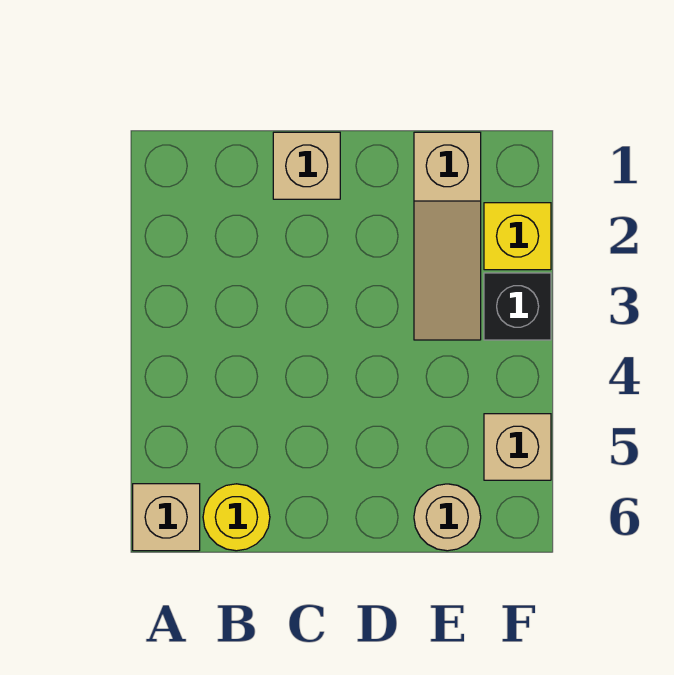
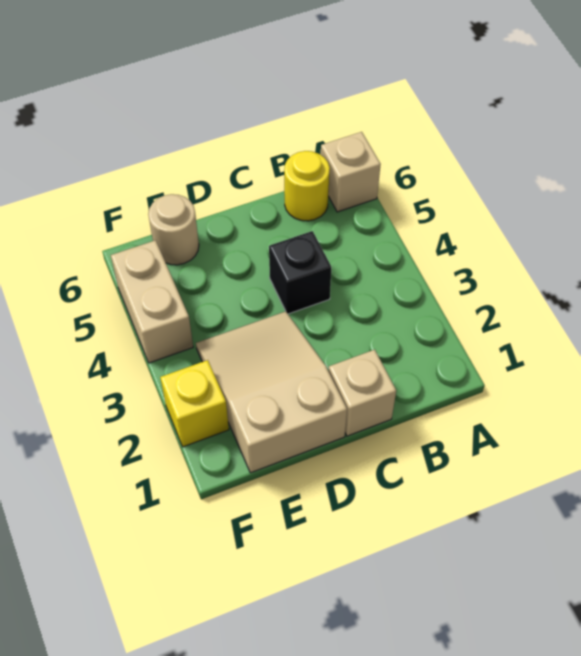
tan slope E1:E3 level 1 top 1 -> tan slope D1:E3 level 1 top 1
black brick F3 level 1 -> black brick C4 level 1
tan brick F5 level 1 -> tan brick F4:F5 level 1

